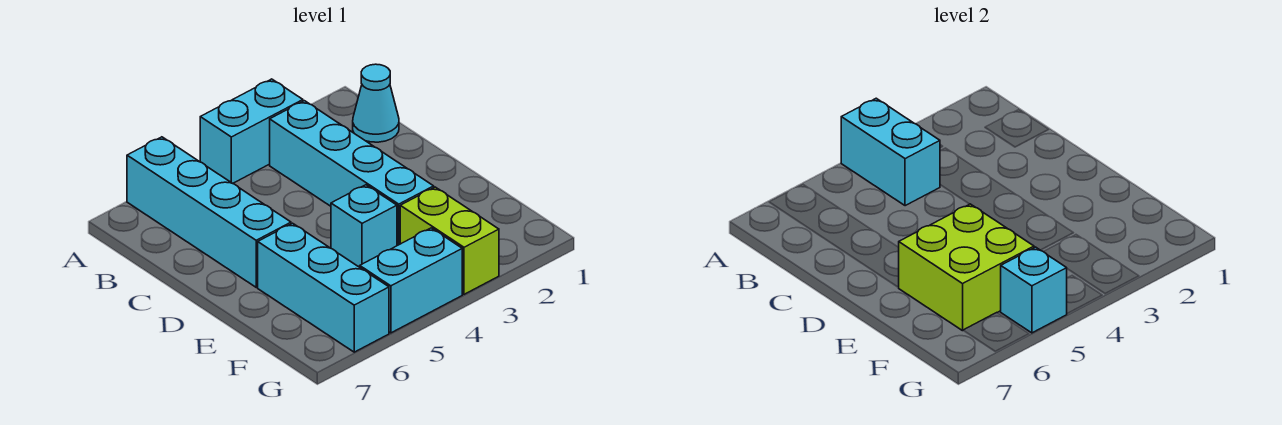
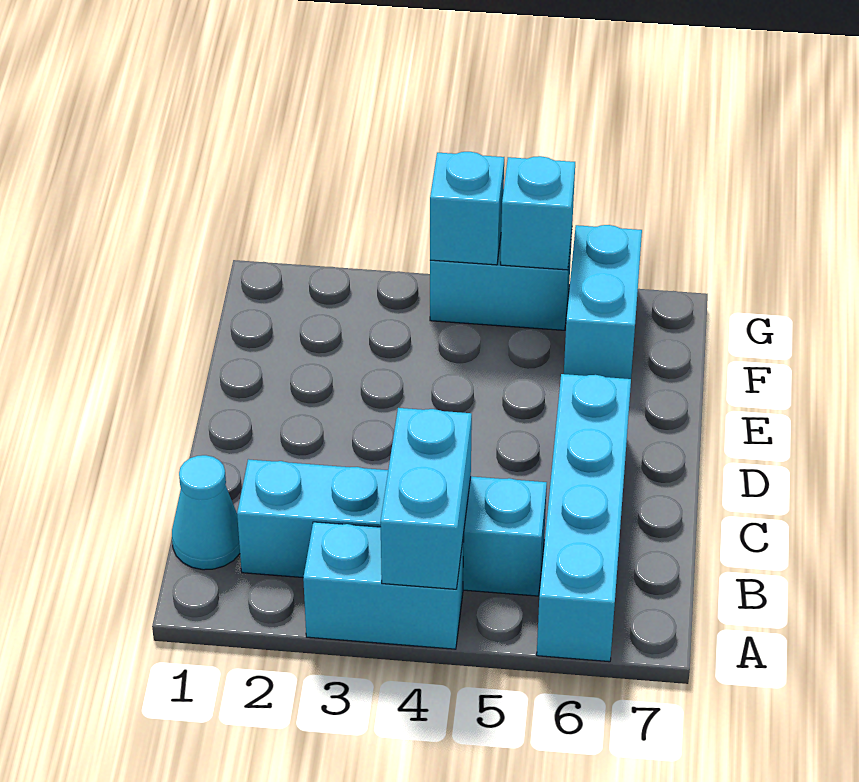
cyan brick B3:E3 level 1 -> cyan brick B2:B5 level 1
cyan brick E4 level 1 -> cyan brick G4 level 2
lime brick E5:F6 level 2 -> none
cyan brick E6:G6 level 1 -> cyan brick F6:G6 level 1
lime brick F3:G3 level 1 -> none

